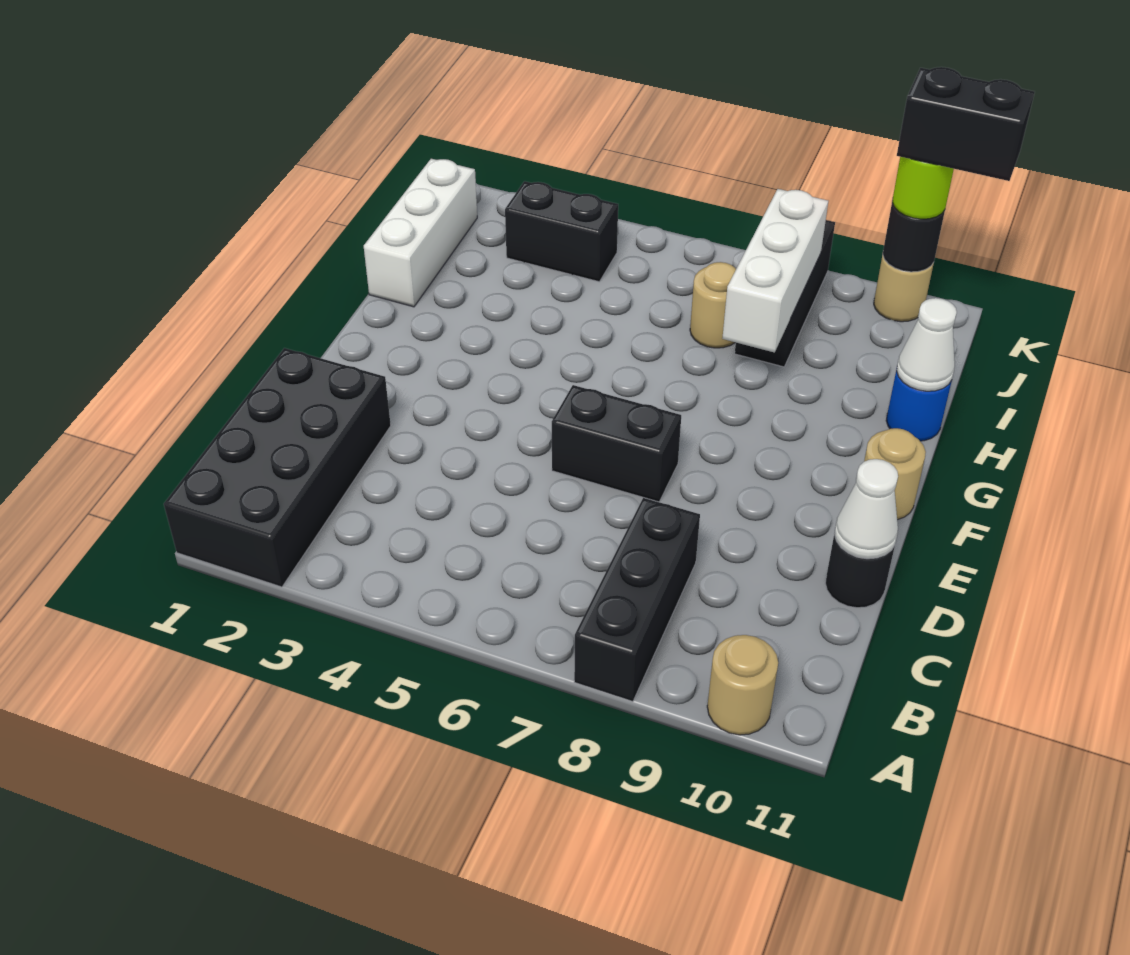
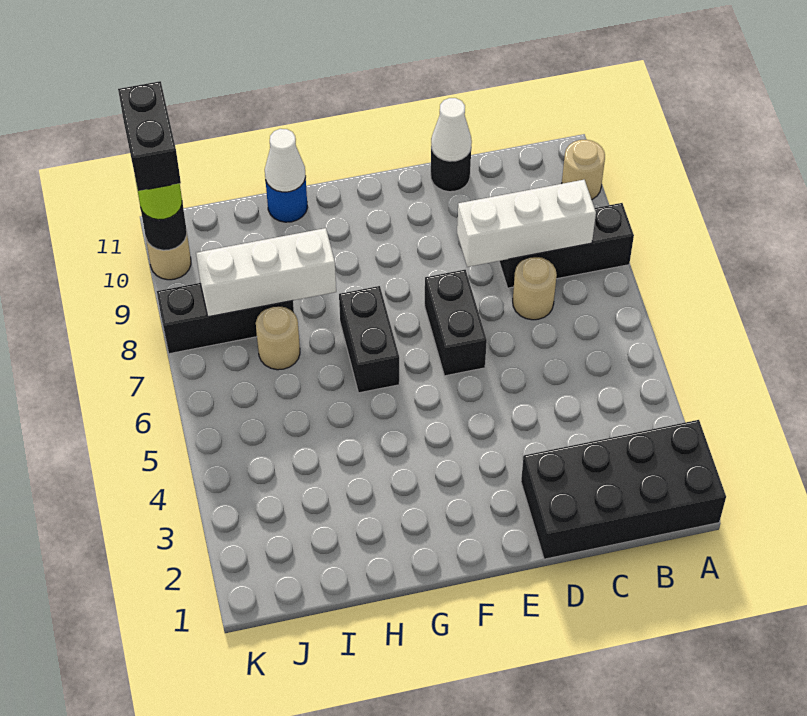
tan round brick F11 level 1 -> tan round brick C7 level 1
white brick H1:J1 level 1 -> white brick B8:D8 level 2
black brick J3:J4 level 1 -> black brick G6:G7 level 1

